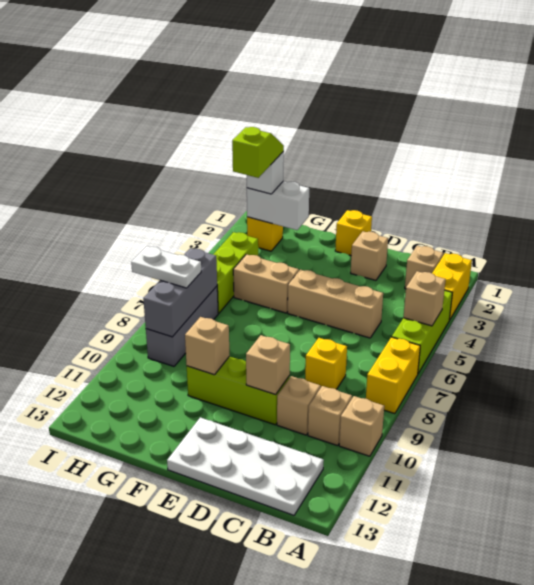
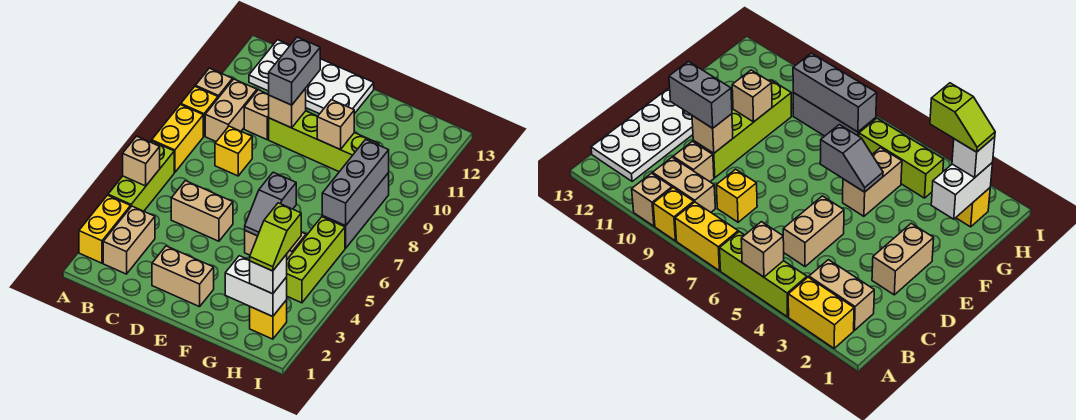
tan brick B2 level 1 -> tan brick B2:B3 level 1
tan brick B10 level 1 -> tan brick B9:B10 level 1
tan brick C5:E5 level 1 -> tan brick C5:D5 level 1
tan brick D2 level 1 -> tan brick D2:E2 level 1
lime brick D10:F10 level 1 -> lime brick D10:G10 level 1
none -> grey brick D10:D11 level 3
yellow brick E1 level 1 -> yellow brick A9 level 1
none -> grey slope F5:F6 level 2 top 6
white plate H8:I8 level 3 -> none

